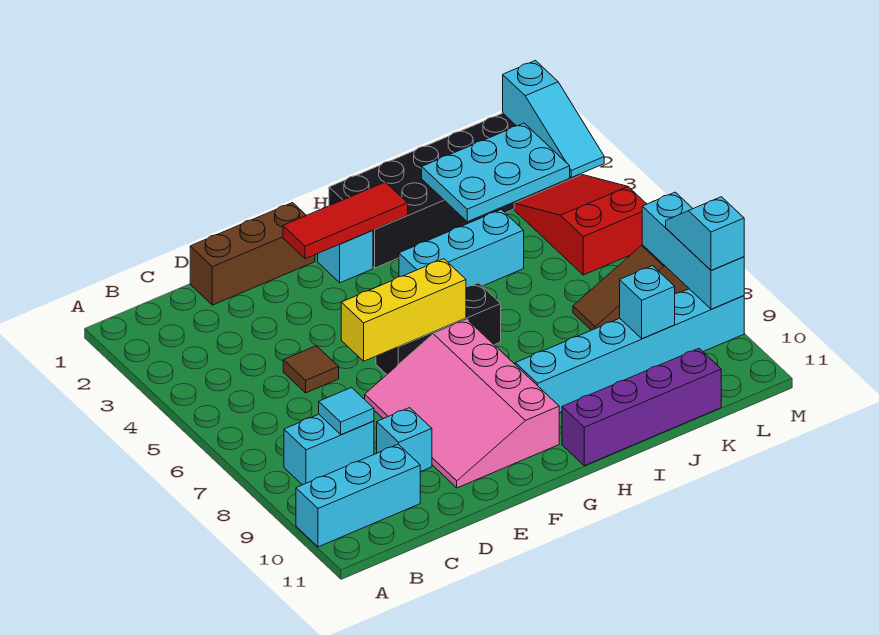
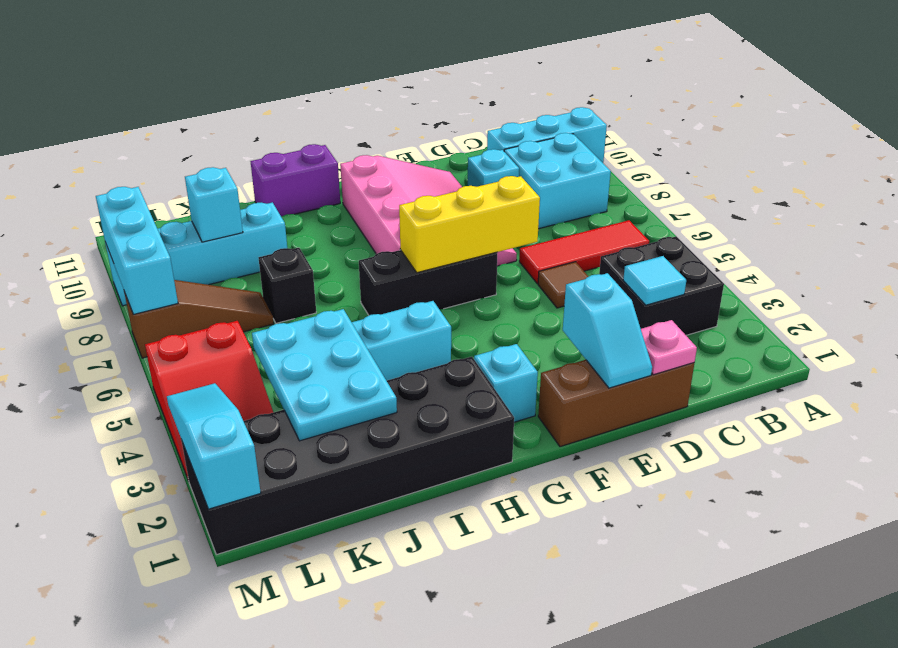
none -> black brick B3:C4 level 1
cyan brick B8:C8 level 1 -> cyan brick B8:C9 level 1
cyan tile C8 level 2 -> cyan tile C3 level 2
none -> pink plate D1 level 2
red tile F2:H2 level 2 -> red tile B6:D6 level 1
cyan brick H9:M9 level 1 -> cyan brick J9:M9 level 1
purple brick H11:K11 level 1 -> purple brick H11:I11 level 1
cyan plate J2:L3 level 2 -> cyan plate J2:K4 level 2
none -> black brick J7 level 1
cyan slope M8:M9 level 3 top 9 -> cyan slope E1:E2 level 2 top 2

